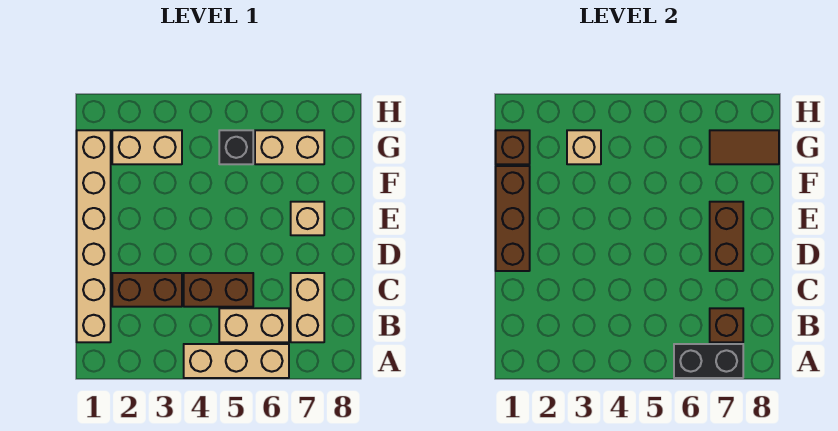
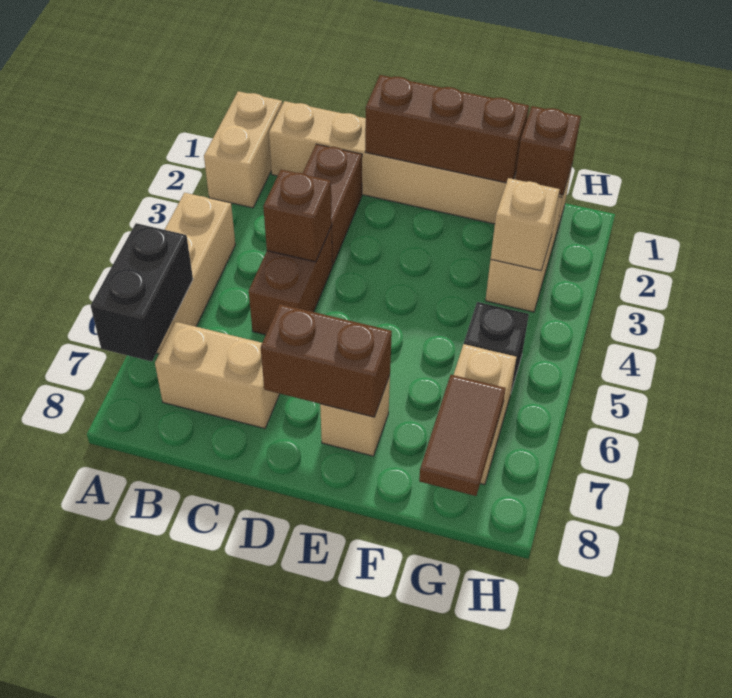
tan brick B5:B6 level 1 -> tan brick A1:A2 level 1
brown brick B7 level 2 -> brown brick C4 level 2

